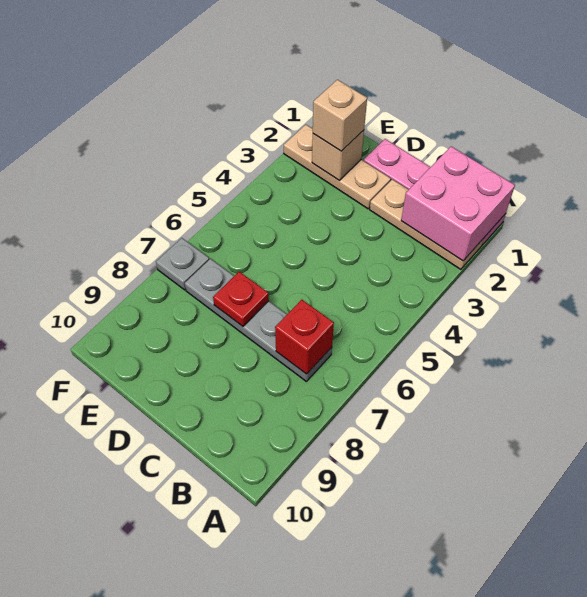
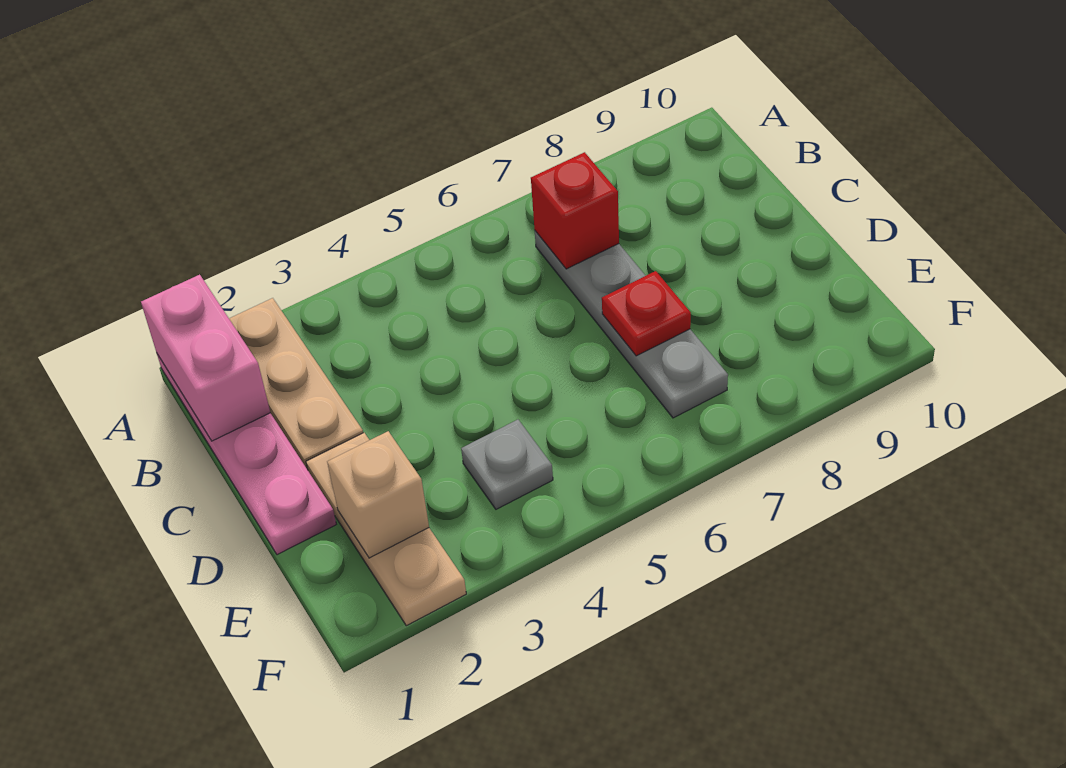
pink brick A1:B2 level 2 -> pink brick A1:B1 level 2
tan brick E2 level 3 -> none
grey plate F7 level 1 -> grey plate E4 level 1

